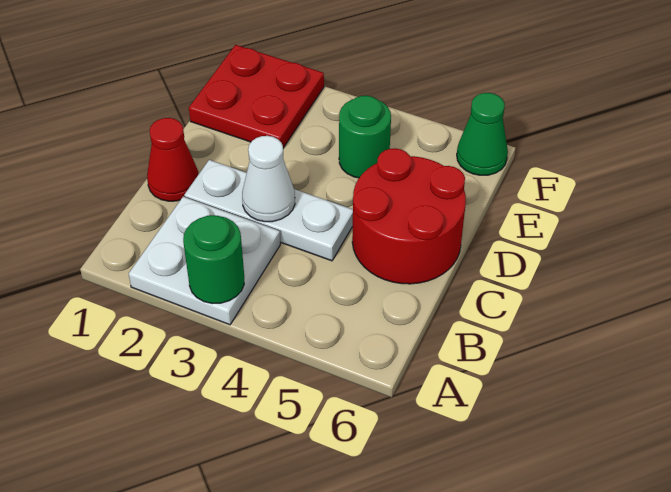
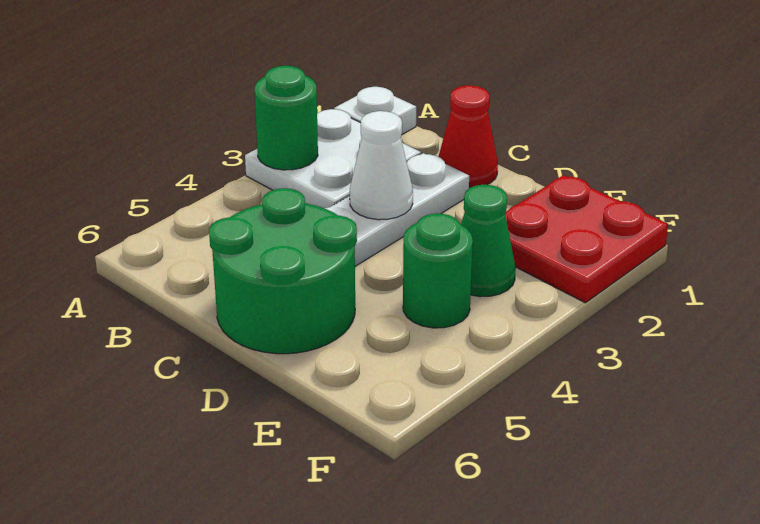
none -> white plate A1 level 1
red round brick C5:D6 level 1 -> green round brick C5:D6 level 1
green cone F6 level 1 -> green cone E3 level 1

